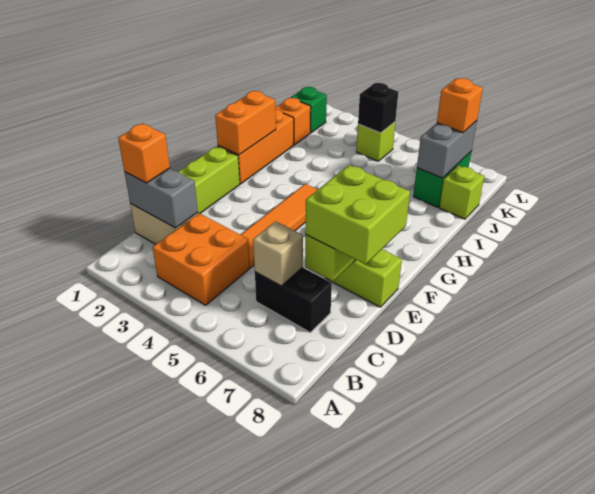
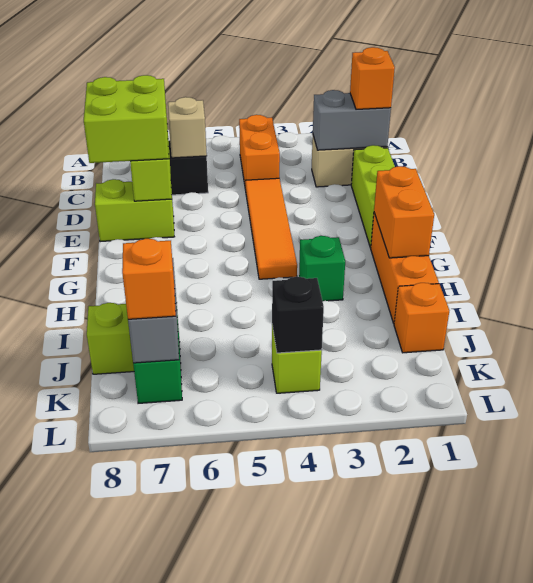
orange brick B3:C4 level 1 -> orange brick B4:C4 level 1
green brick K1 level 1 -> green brick H3 level 1

